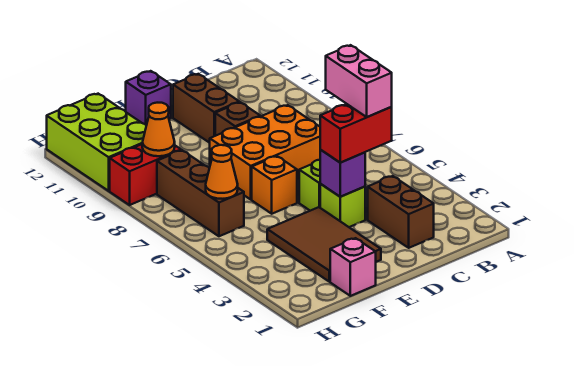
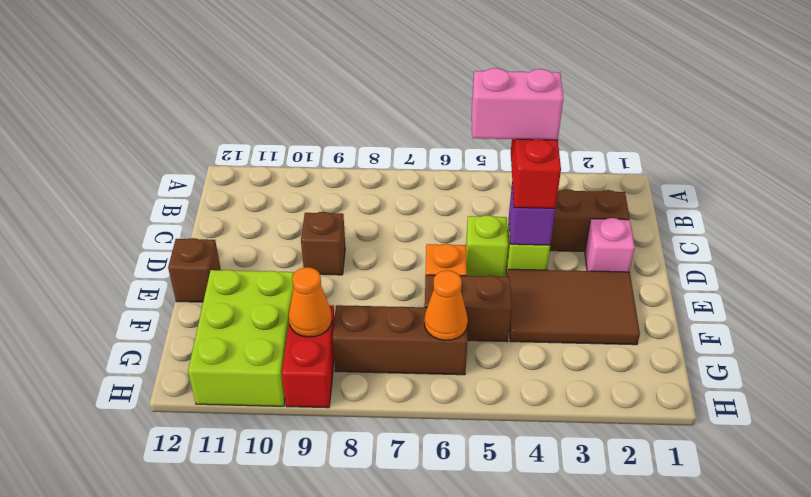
orange brick C7:E8 level 1 -> none
brown brick D10:D11 level 1 -> brown brick F5:F6 level 1
purple brick E12 level 1 -> brown brick E12 level 1
pink brick F1 level 1 -> pink brick D2 level 1
lime brick G10:H12 level 1 -> lime brick F10:H11 level 1

